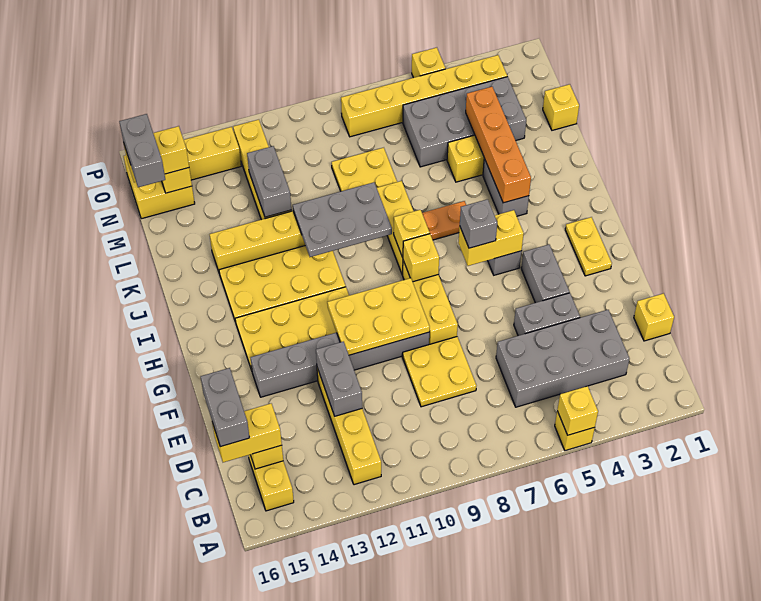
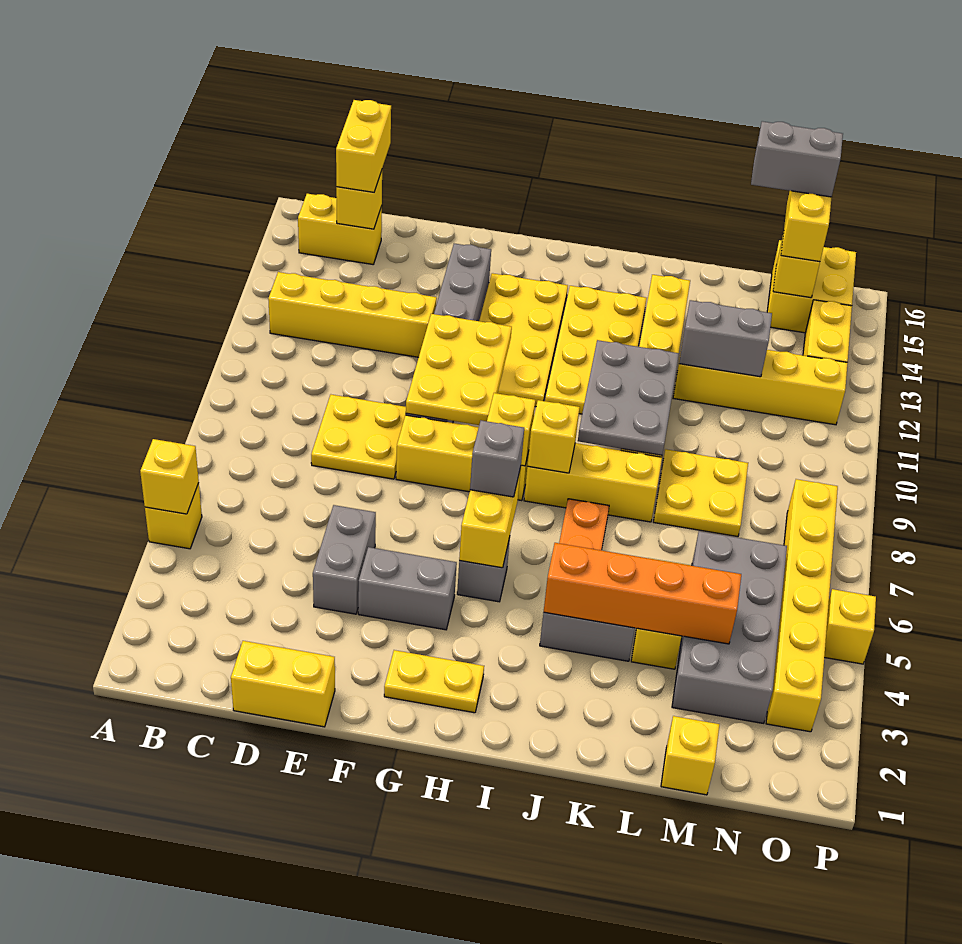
grey brick C3:D6 level 1 -> none
grey brick C16:D16 level 4 -> none
yellow brick D1 level 1 -> yellow brick D1:E1 level 1
grey brick D12:E12 level 2 -> none

